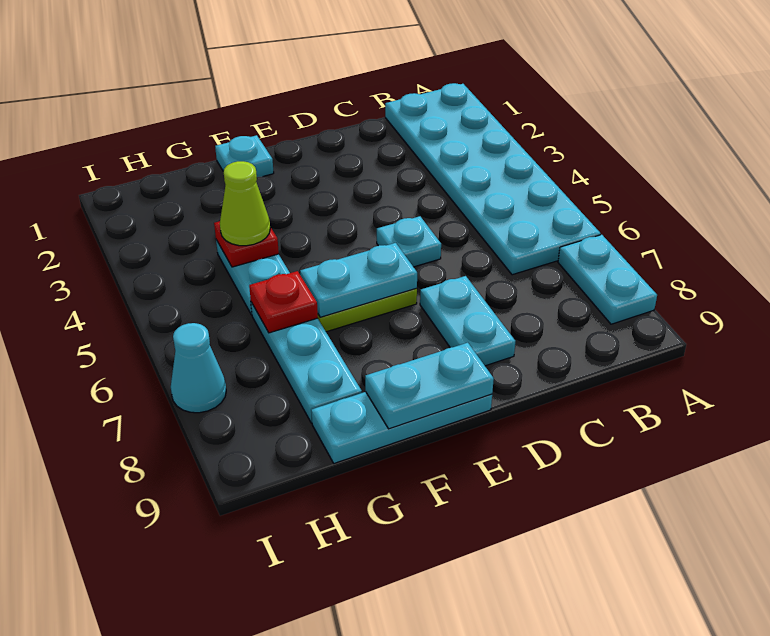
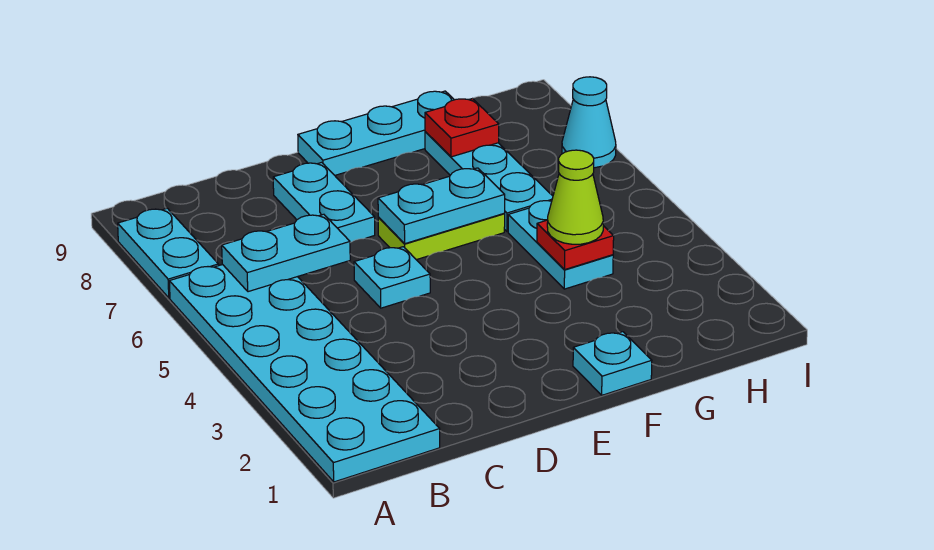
cyan plate E9:F9 level 2 -> cyan plate B6:C6 level 2
red plate G6 level 2 -> red plate G8 level 2

